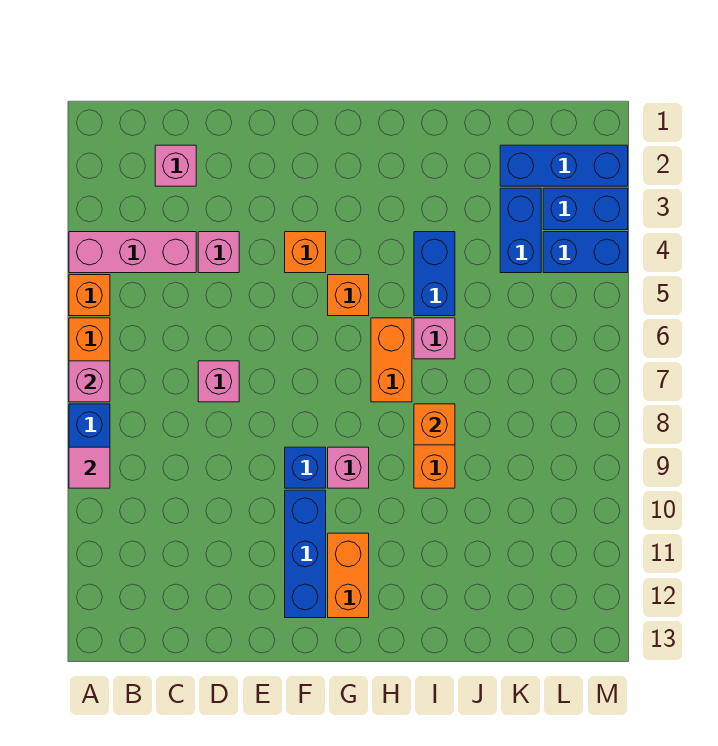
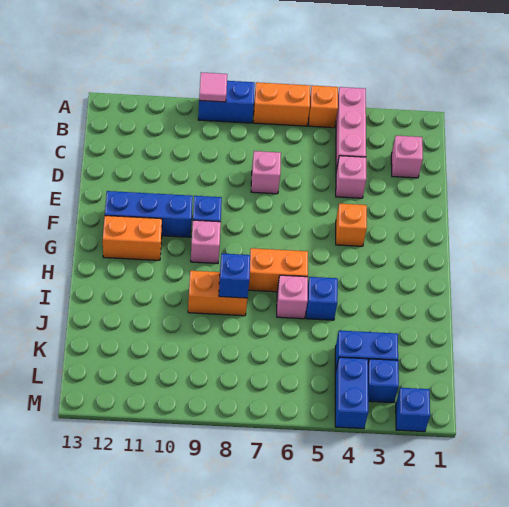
pink brick A7 level 2 -> none
orange brick G5 level 1 -> none
blue brick I4:I5 level 1 -> blue brick I5 level 1
orange brick I8 level 2 -> blue brick I8 level 2
blue brick K2:M2 level 1 -> blue brick M2 level 1
blue brick L3:M3 level 1 -> blue brick L3 level 1

